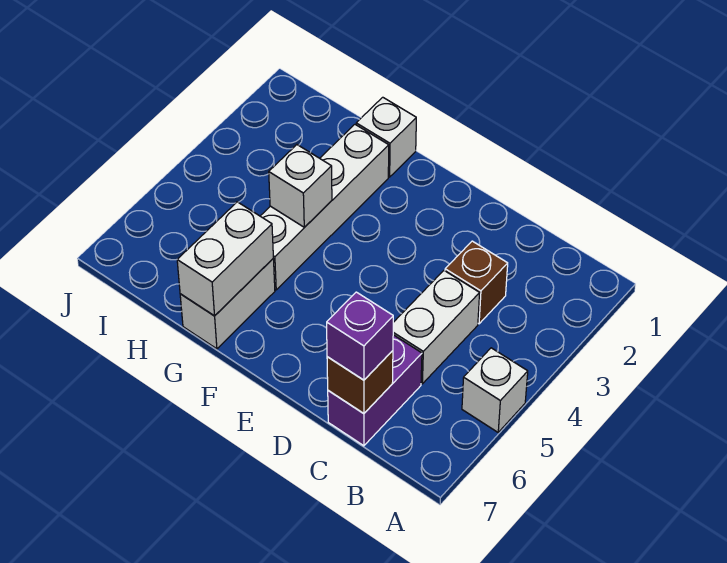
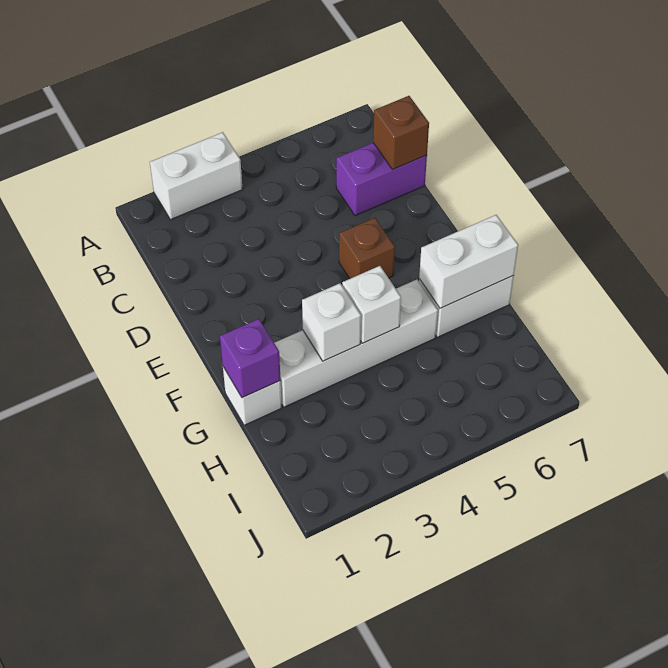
white brick A5 level 1 -> white brick G3 level 2
brown brick C3 level 1 -> brown brick E5 level 1
white brick C4:C5 level 1 -> white brick A2:A3 level 1
purple brick C7 level 3 -> purple brick G1 level 2

